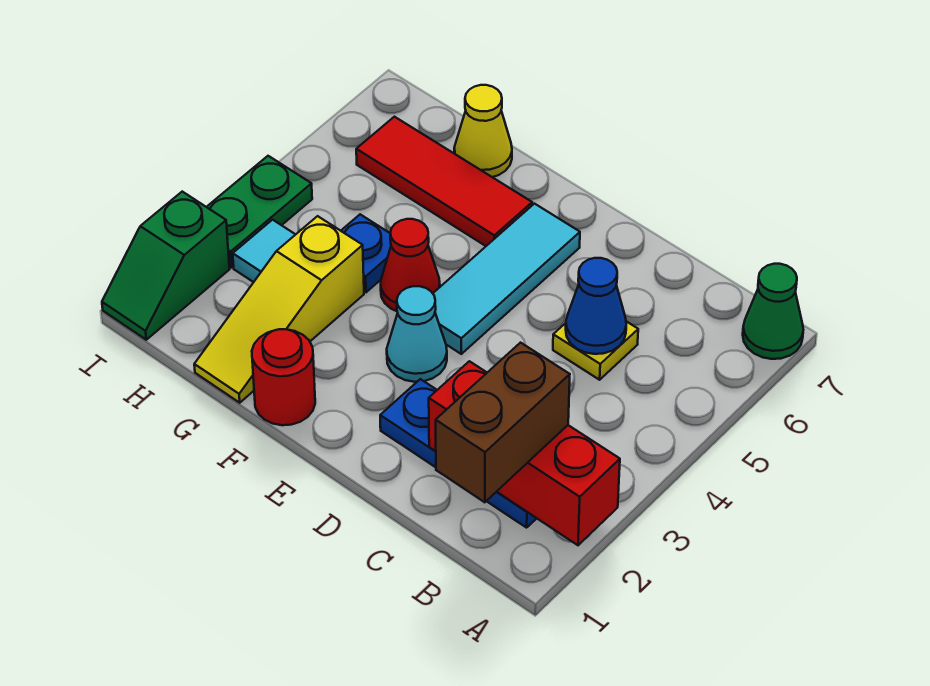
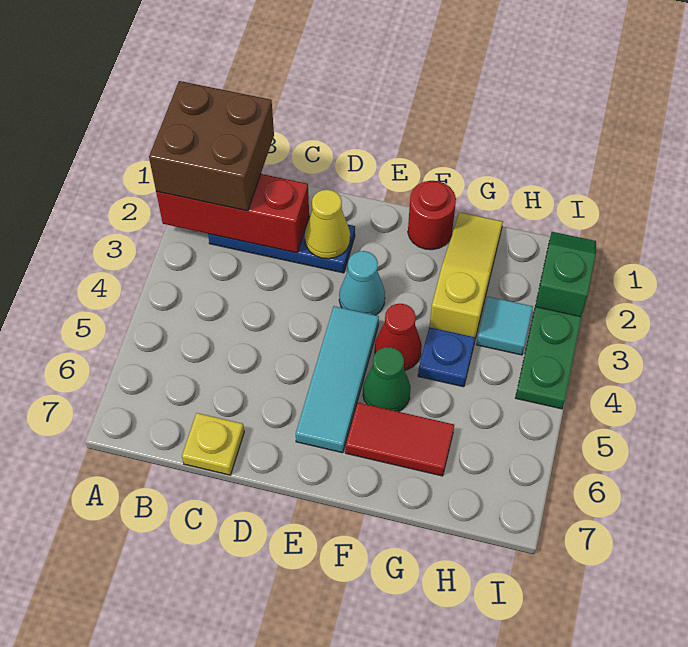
green cone A7 level 1 -> green cone F5 level 1
brown brick B1:B2 level 3 -> brown brick A1:B2 level 3
yellow plate C5 level 1 -> yellow plate C7 level 1
blue cone C5 level 2 -> none
red tile F6:H6 level 1 -> red tile F6:G6 level 1
yellow cone G7 level 1 -> yellow cone D2 level 2

